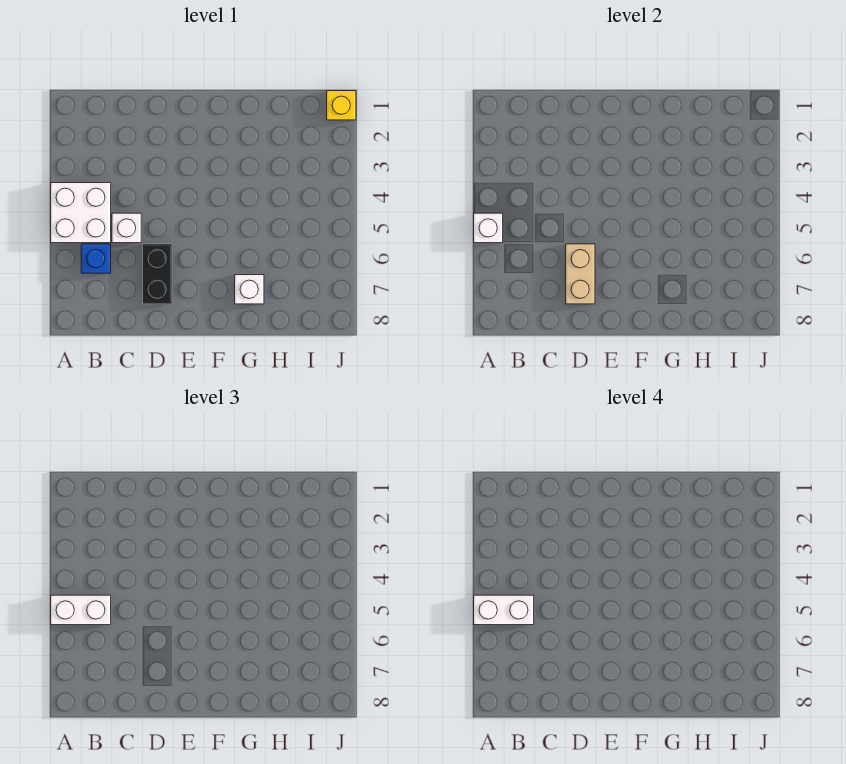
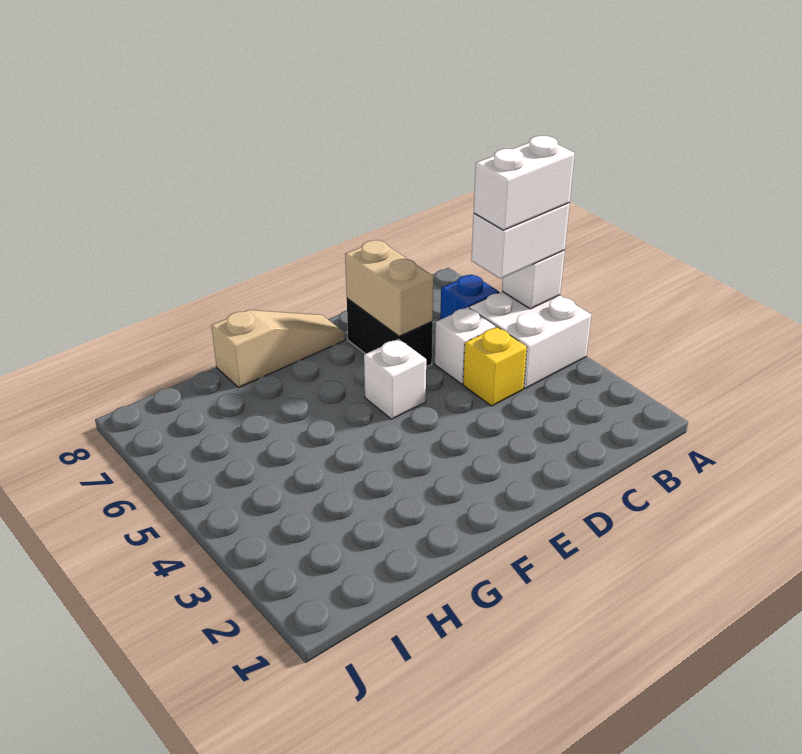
none -> tan slope E8:G8 level 1 top G
white brick G7 level 1 -> white brick E5 level 1
yellow brick J1 level 1 -> yellow brick C4 level 1

